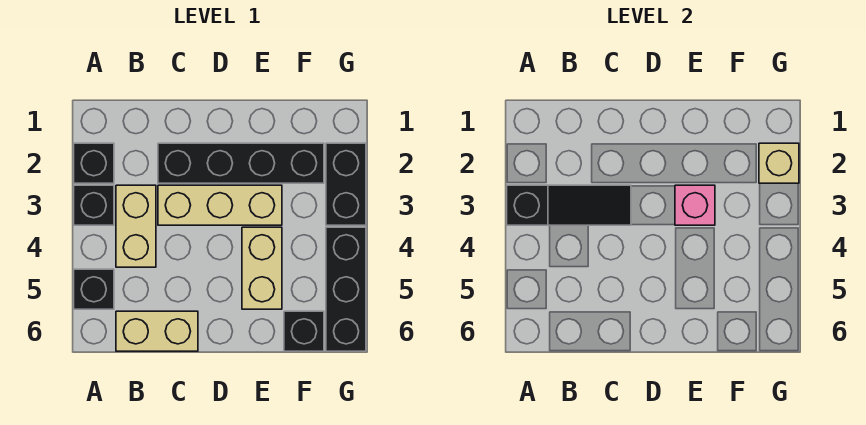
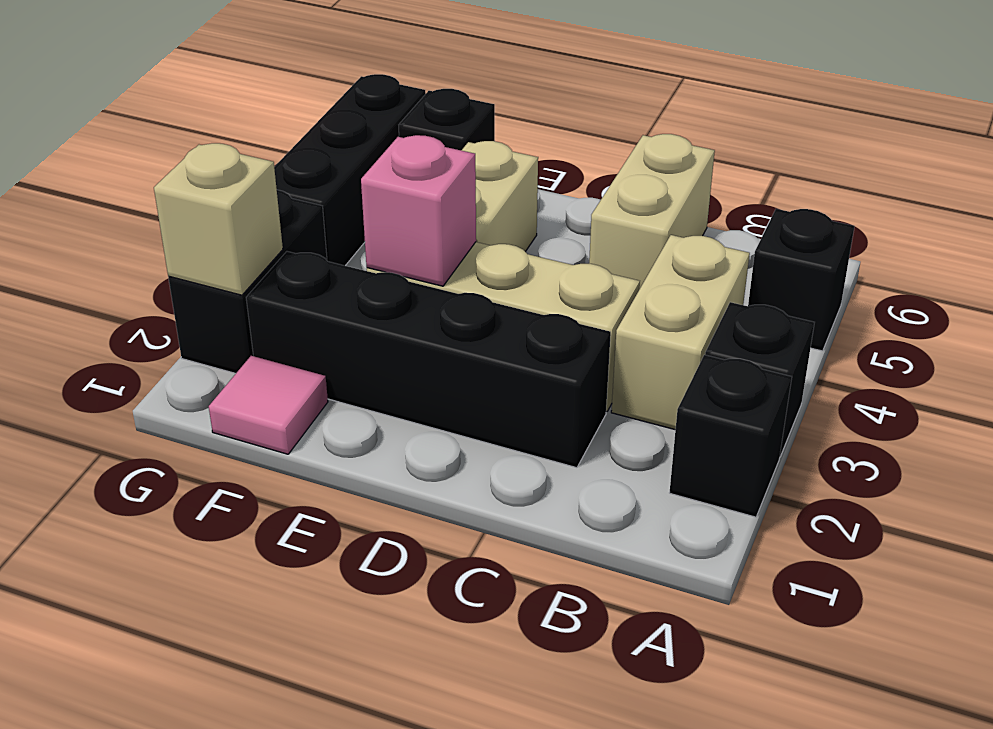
black slope A3:C3 level 2 top A -> none
tan brick B6:C6 level 1 -> tan brick C5:C6 level 1
none -> pink tile F1 level 1

